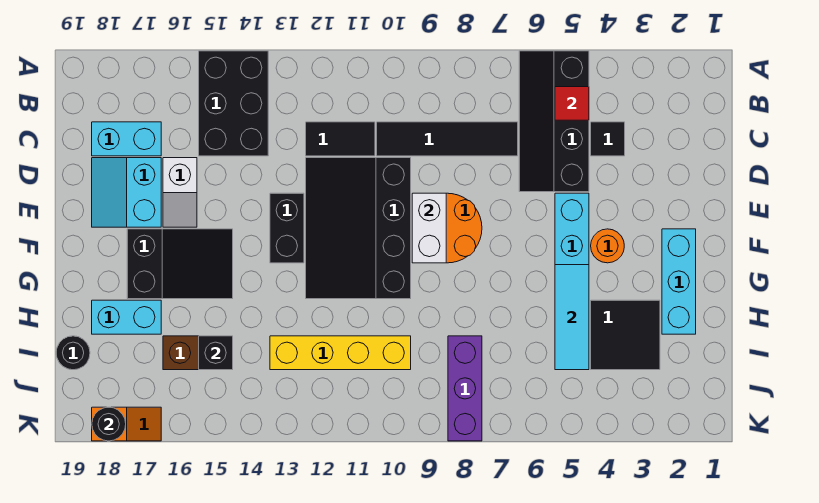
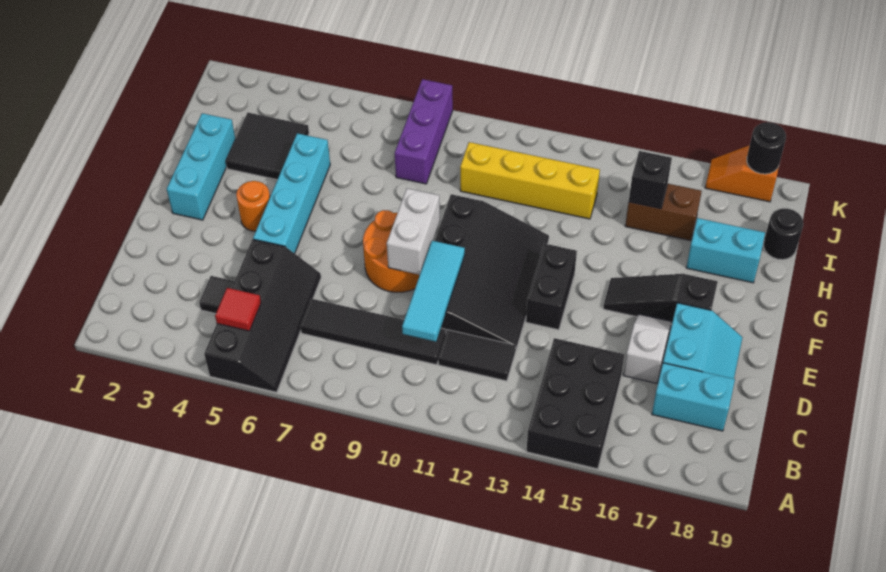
black slope F15:G17 level 1 top 17 -> black slope F15:F17 level 1 top 17
cyan tile G5:I5 level 2 -> cyan tile C10:E10 level 2

